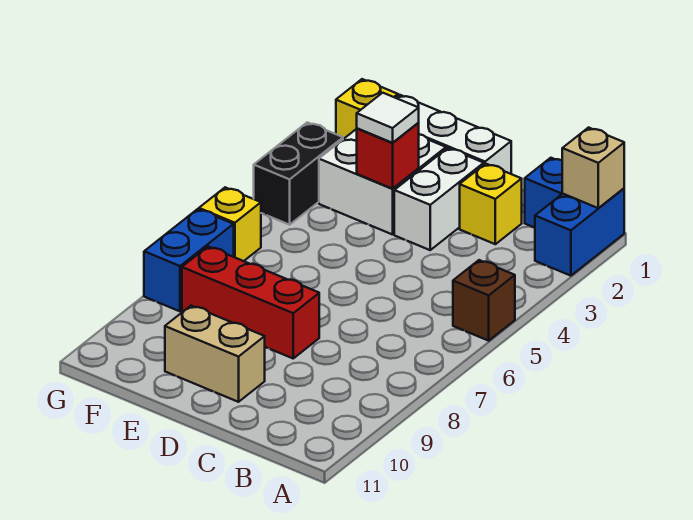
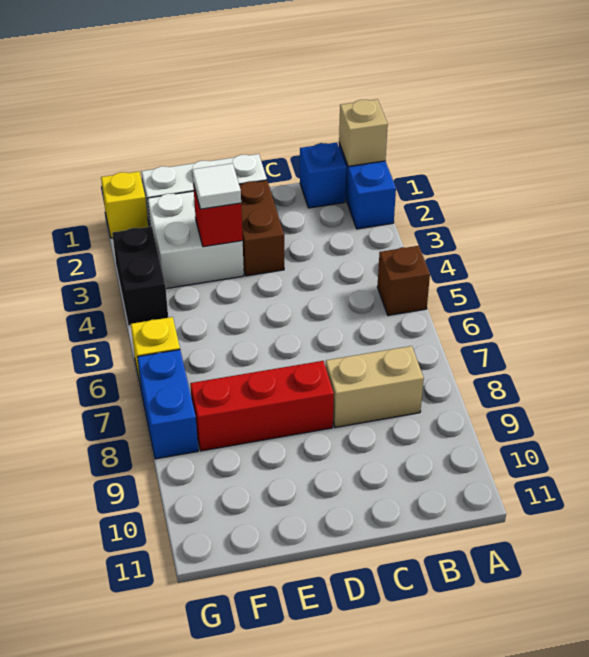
yellow brick C2 level 1 -> none
white brick D2:D3 level 1 -> brown brick D2:D3 level 1
tan brick D10:E10 level 1 -> tan brick B8:C8 level 1

